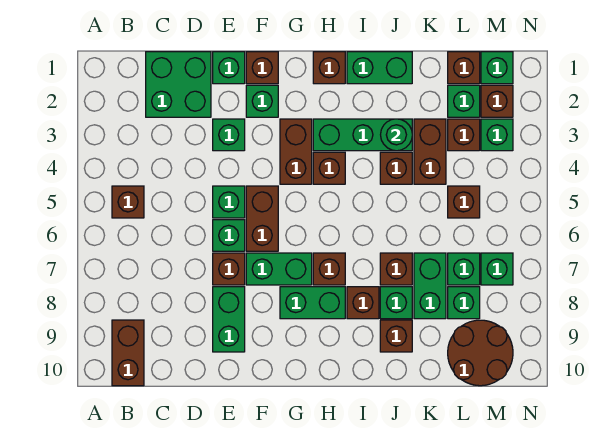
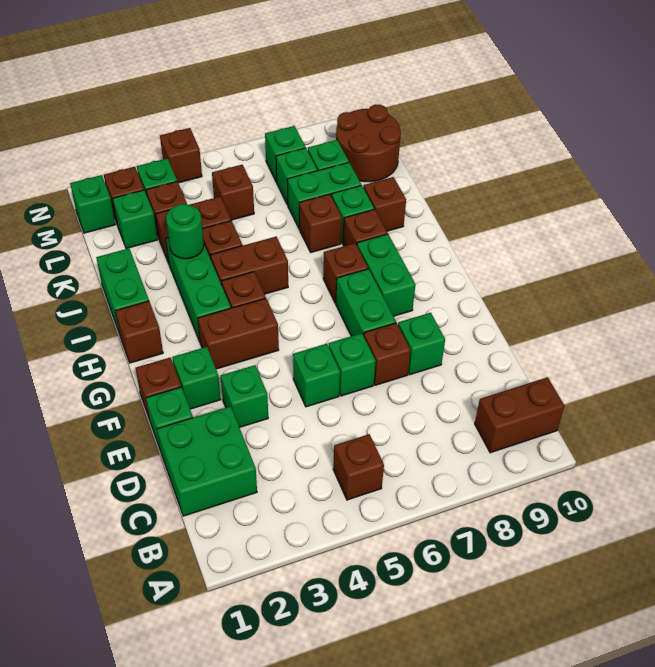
green brick E8:E9 level 1 -> green brick E8 level 1
brown brick F5:F6 level 1 -> brown brick I4:I5 level 1
brown brick L1 level 1 -> brown brick N4 level 1

